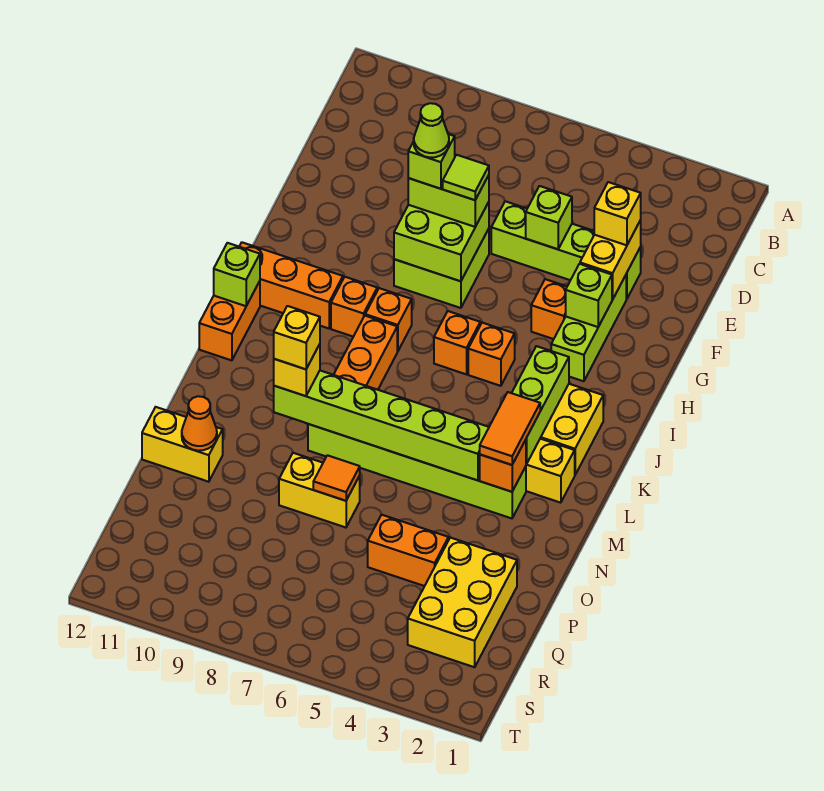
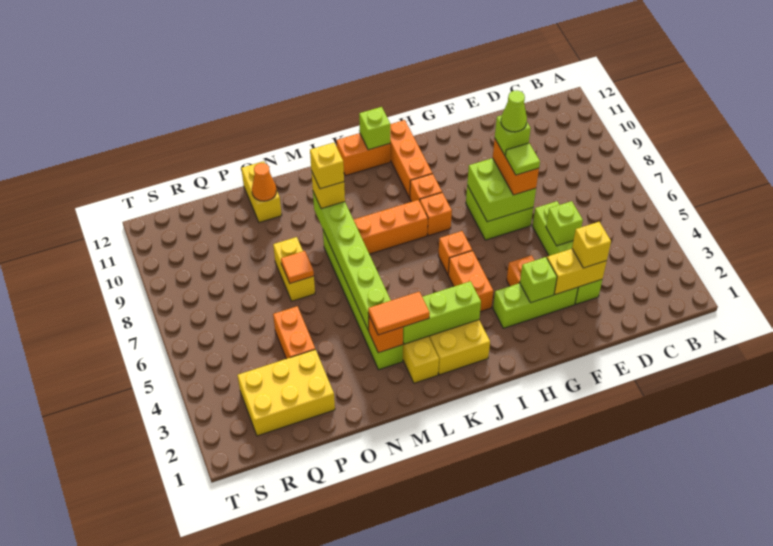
lime brick F7:F8 level 3 -> orange brick F7:F8 level 3
orange brick I5 level 1 -> orange brick I4:I5 level 1

